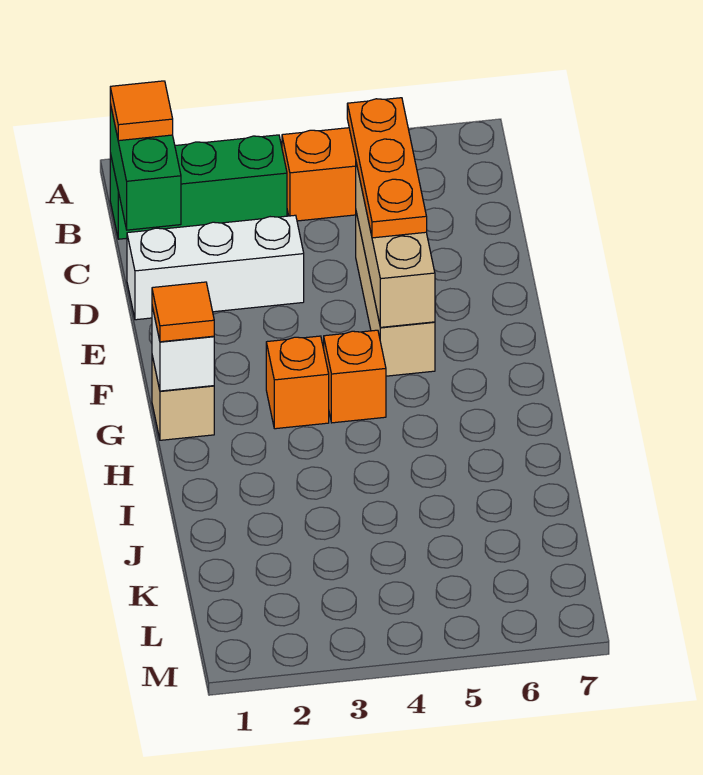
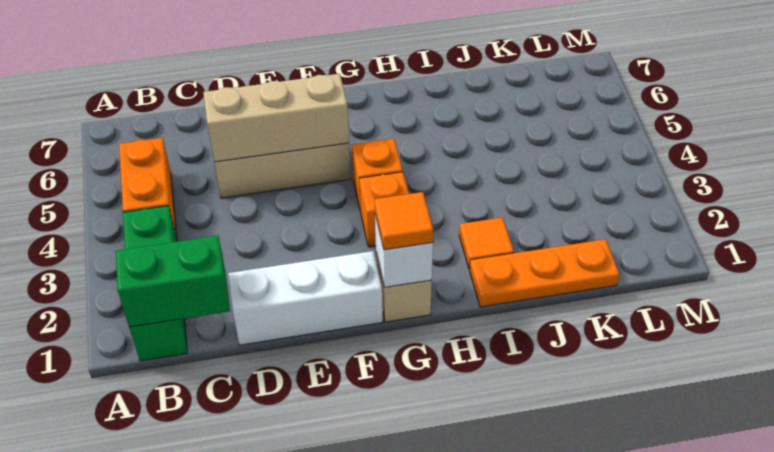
orange tile B1 level 3 -> orange tile I2 level 1
orange plate C5:E5 level 3 -> orange plate I1:K1 level 1
white brick D1:D3 level 1 -> white brick D1:F1 level 1

